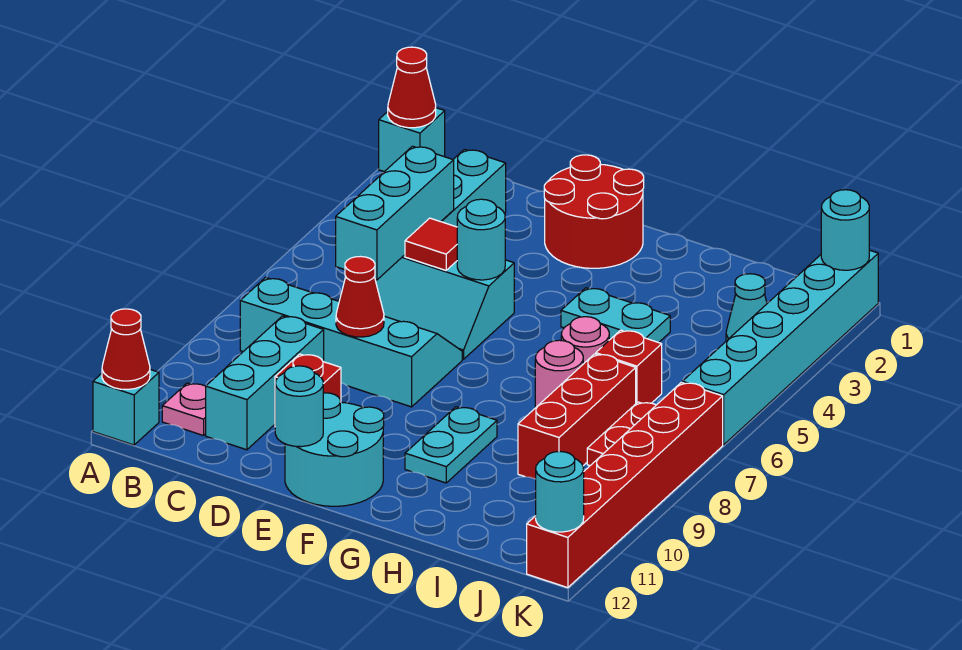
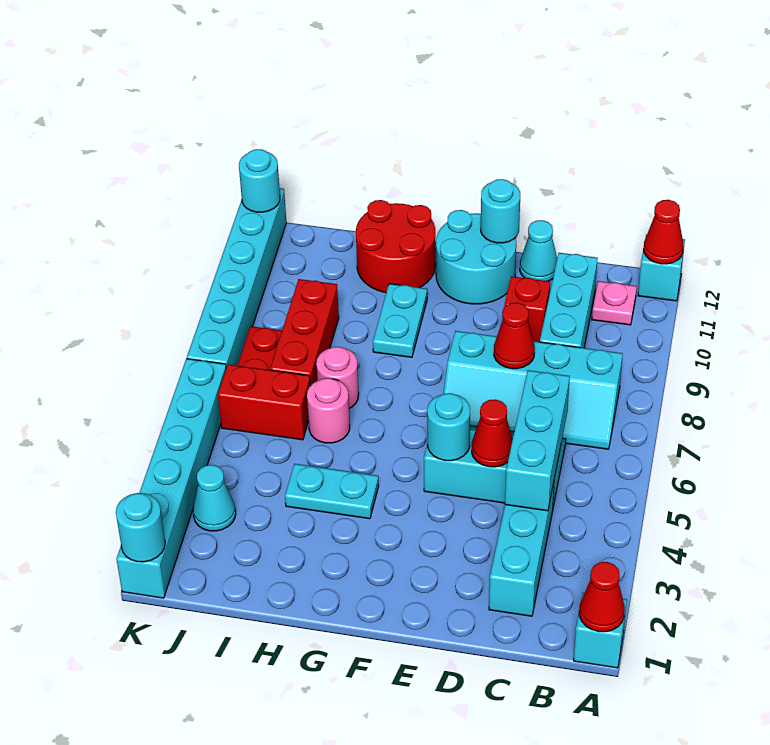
red tile D5 level 2 -> red cone D5 level 2
none -> cyan cone D12 level 1
red round brick E1:F2 level 1 -> red round brick G11:H12 level 1
red brick I6 level 1 -> red brick I6:J6 level 1
red brick K7:K12 level 1 -> cyan brick K7:K12 level 1

